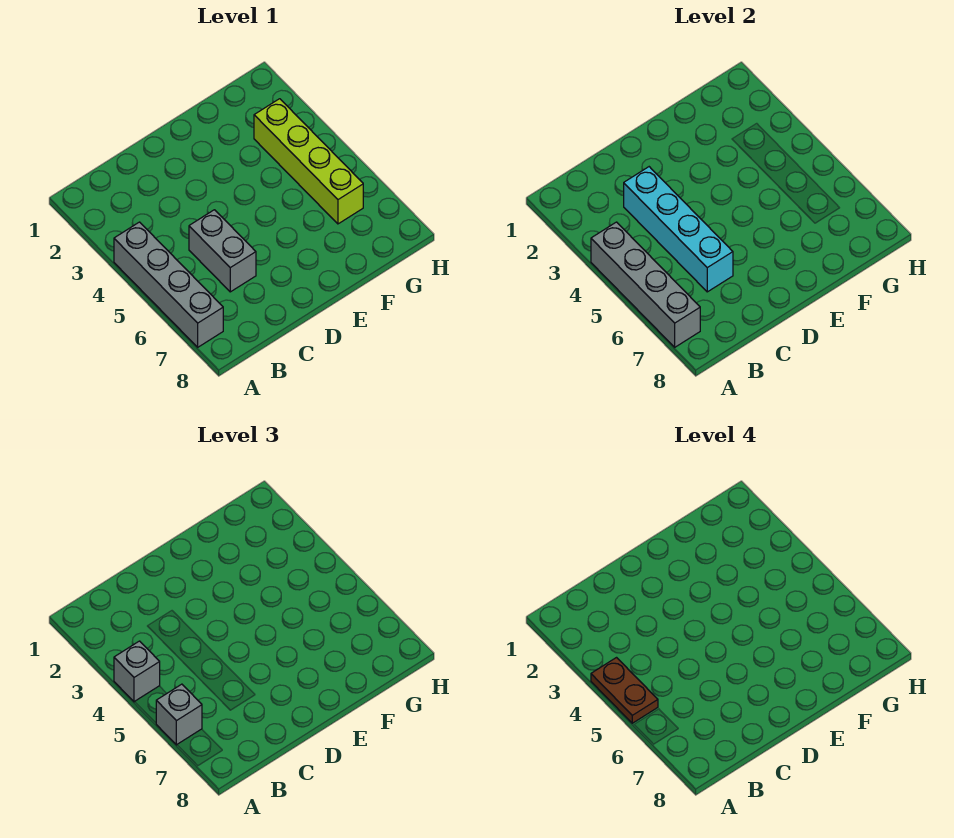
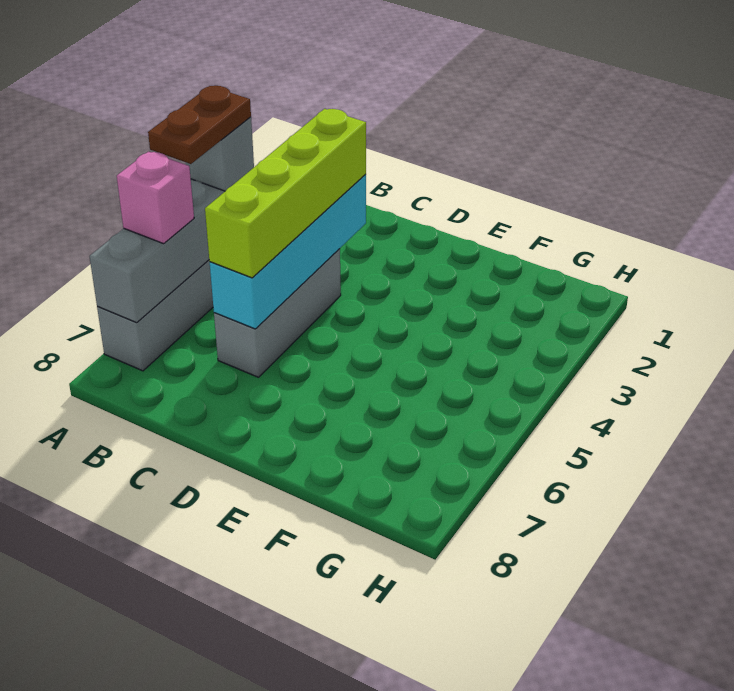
grey brick A6 level 3 -> pink brick A6 level 3
grey brick C5:C6 level 1 -> grey brick C4:C6 level 1
lime brick G3:G6 level 1 -> lime brick C3:C6 level 3

